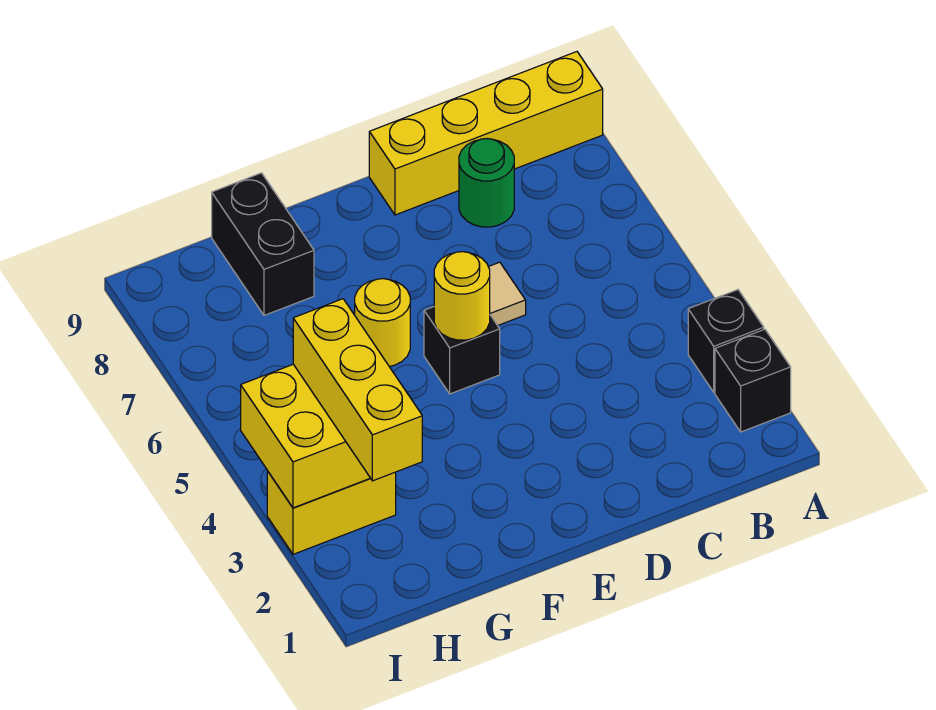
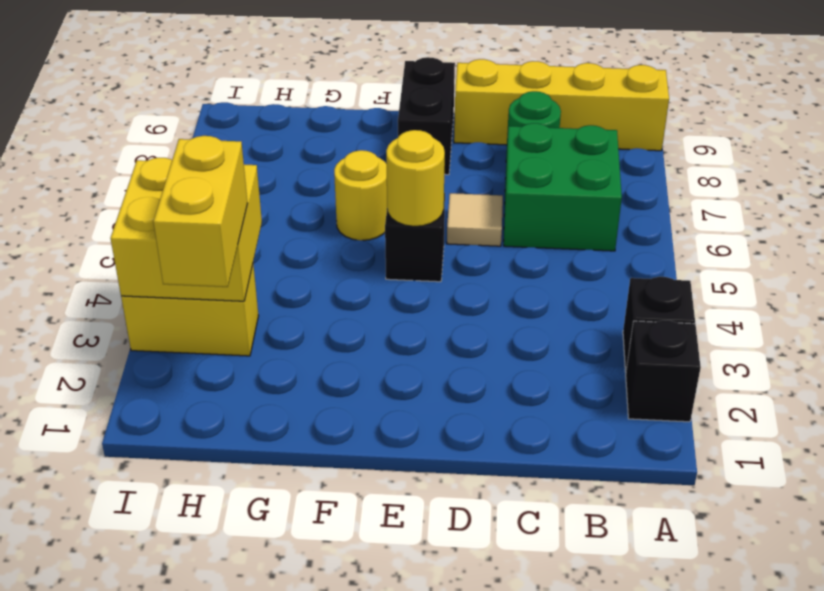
none -> green brick B6:C7 level 1
black brick G8:G9 level 1 -> black brick E8:E9 level 1
yellow brick H2:H4 level 3 -> yellow brick H2:H3 level 3

